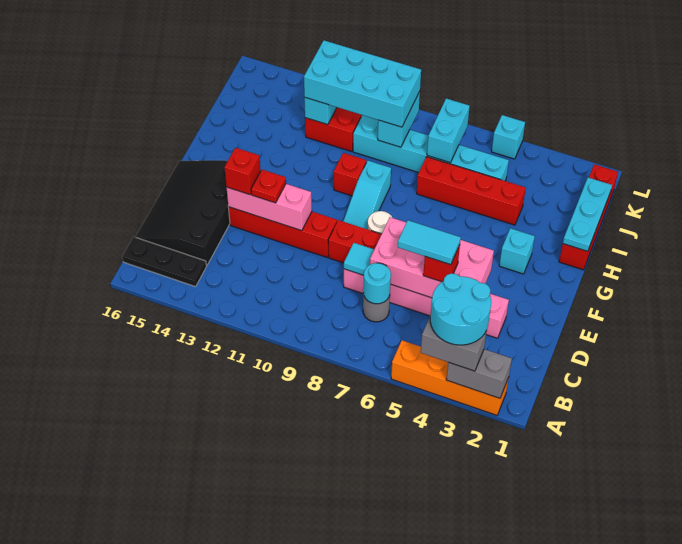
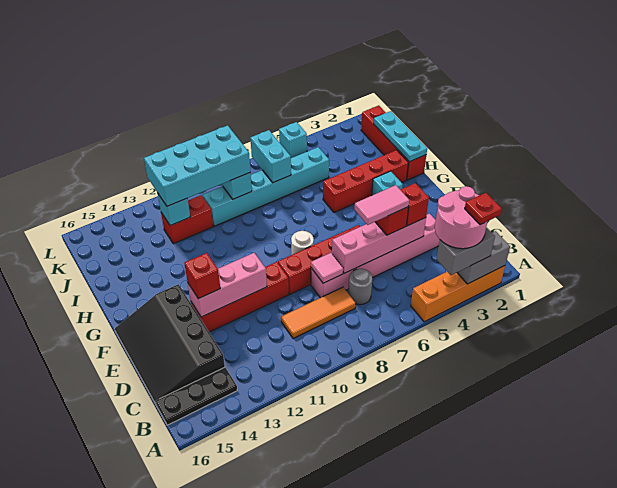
cyan round brick A3:B4 level 4 -> pink round brick A3:B4 level 4
cyan round brick C7 level 2 -> none
none -> orange tile C8:C10 level 1
pink brick D4:E7 level 2 -> pink brick D4:D7 level 2
cyan tile D5:D6 level 4 -> pink tile D5:D6 level 4
cyan tile D8 level 2 -> pink tile D8 level 2
red plate E12 level 3 -> red plate A3 level 5
cyan slope F9:H9 level 1 top H -> none
red brick H10 level 1 -> red brick D4 level 3
red brick I4:I7 level 1 -> red brick H2:H5 level 1

